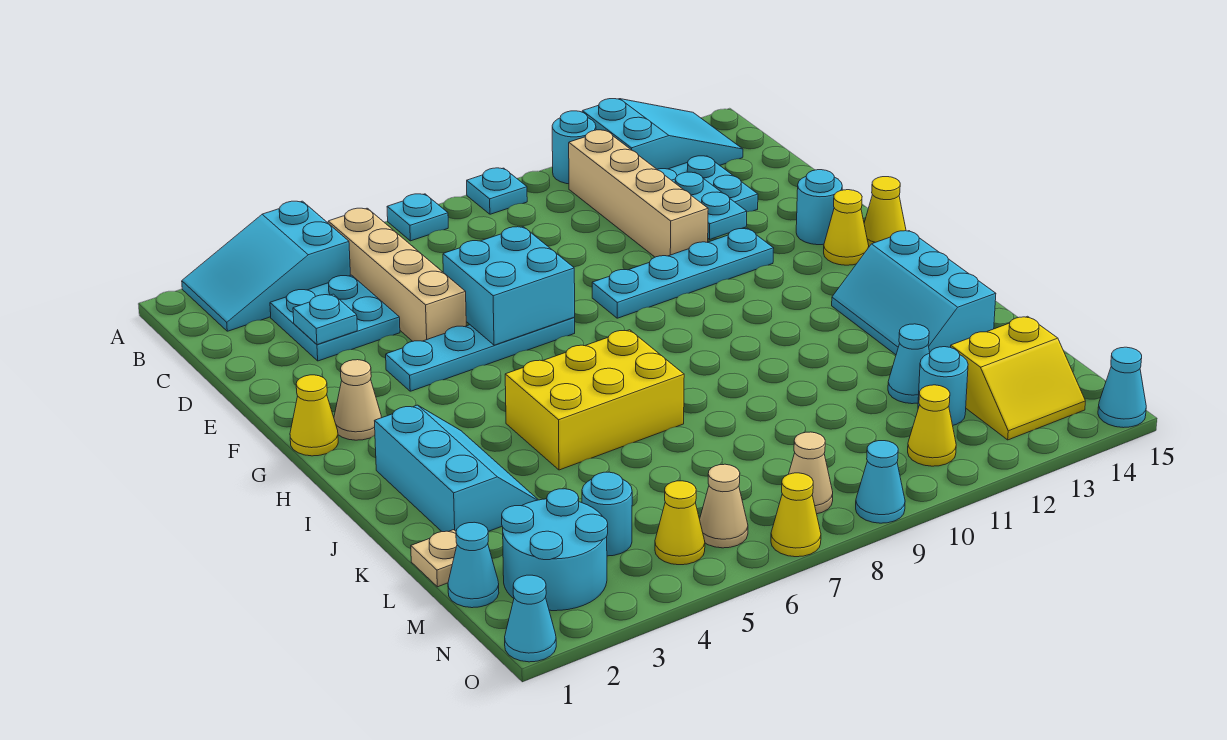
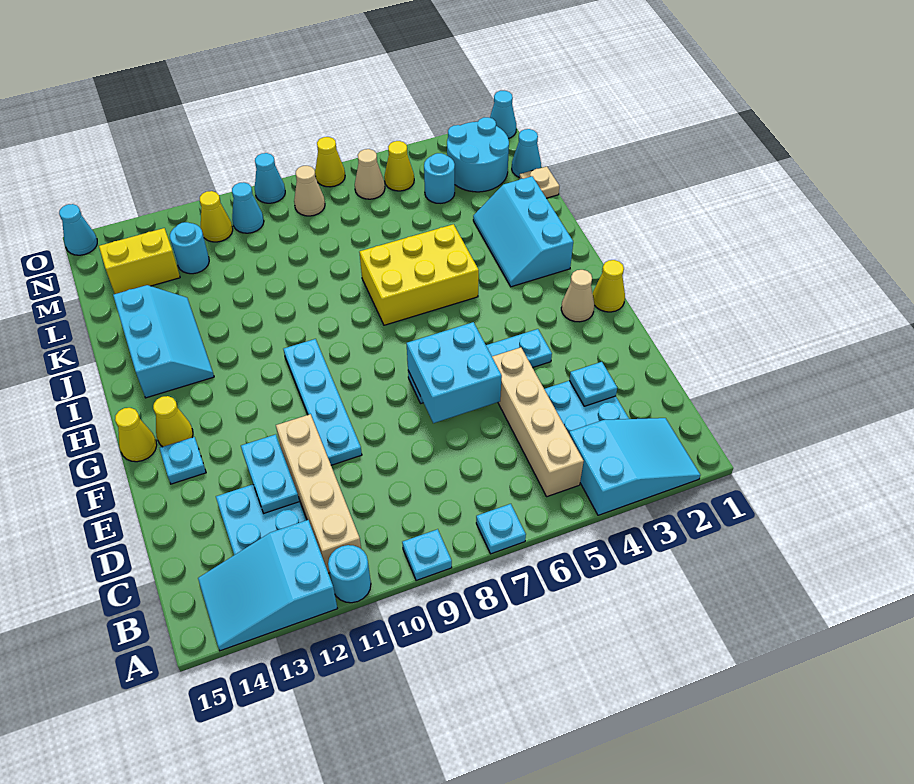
cyan plate F9:F12 level 1 -> cyan plate E10:H10 level 1
cyan round brick F14 level 1 -> cyan plate F14 level 1
cyan cone L12 level 1 -> cyan cone N10 level 1

